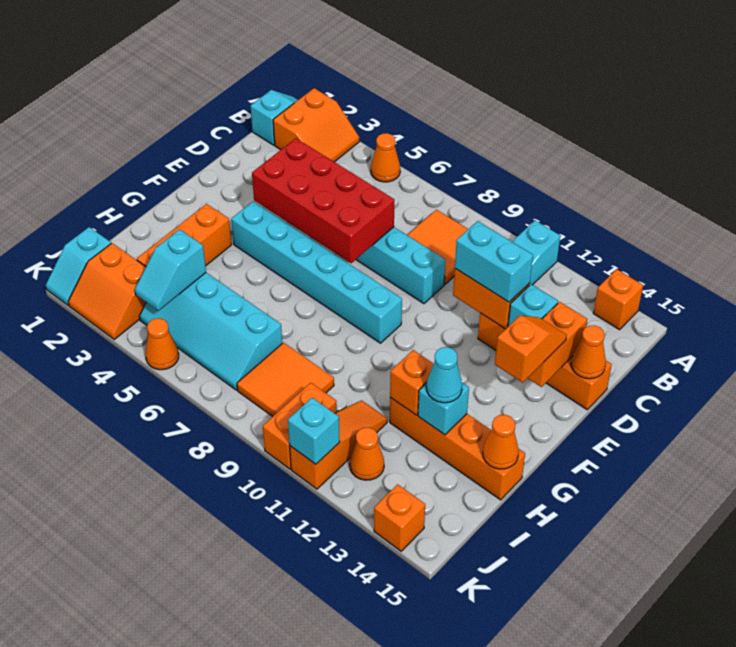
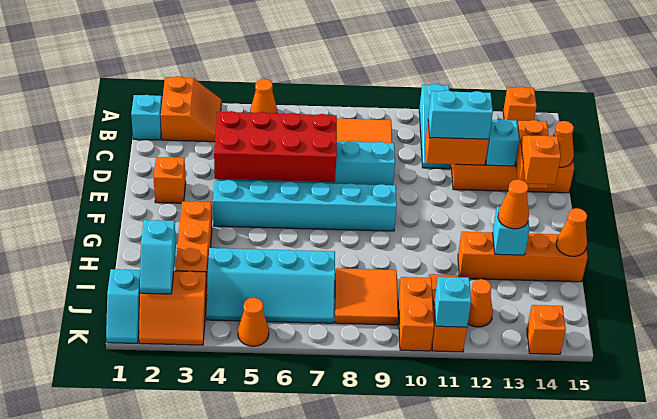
orange brick H12 level 2 -> orange brick E2 level 1
cyan cone H13 level 3 -> orange cone H13 level 3
cyan slope I4:J4 level 2 top I -> cyan slope I2:J2 level 2 top I

